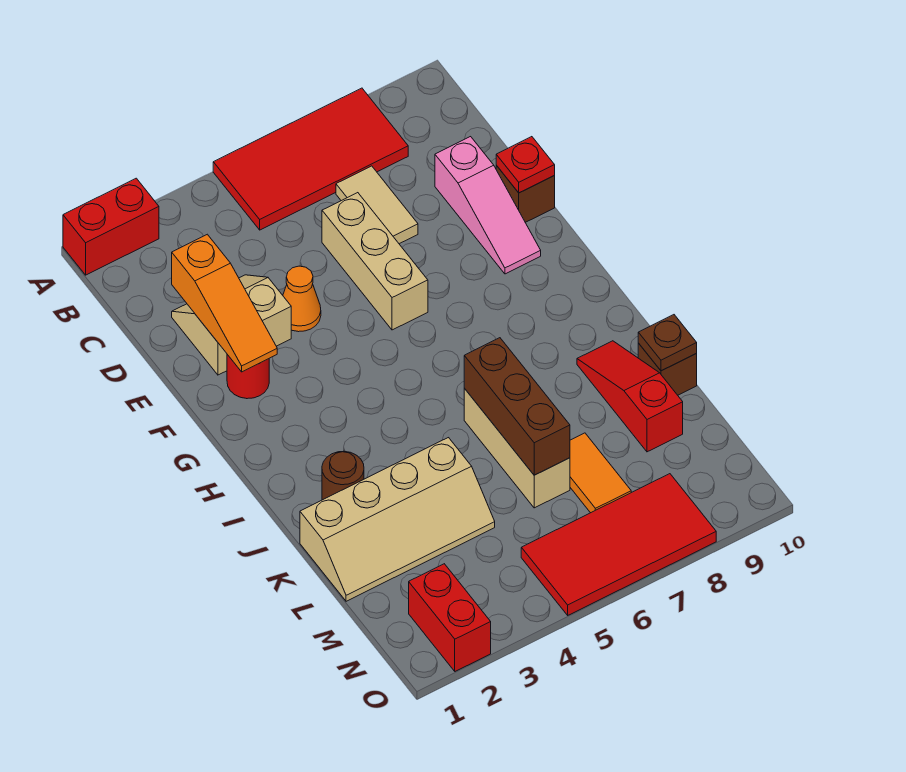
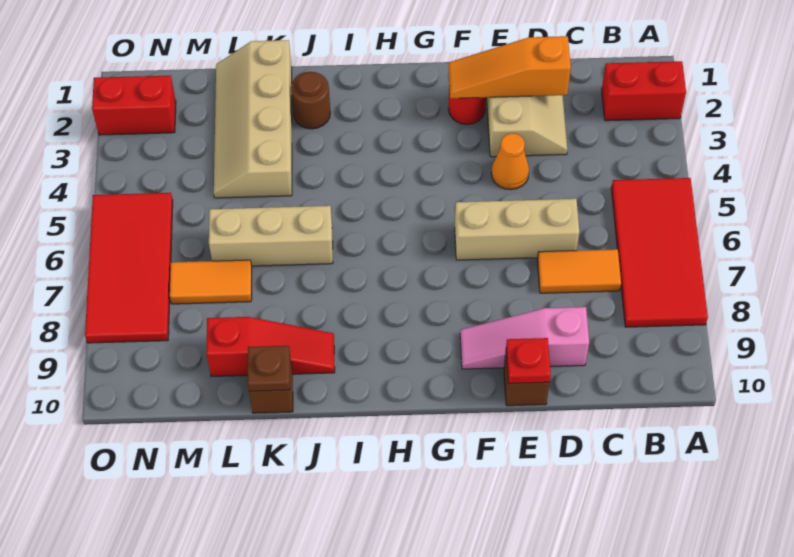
red brick A1:A2 level 1 -> red brick A2:B2 level 1
tan tile C7:D7 level 1 -> orange tile C7:D7 level 1
brown brick J6:L6 level 2 -> none

